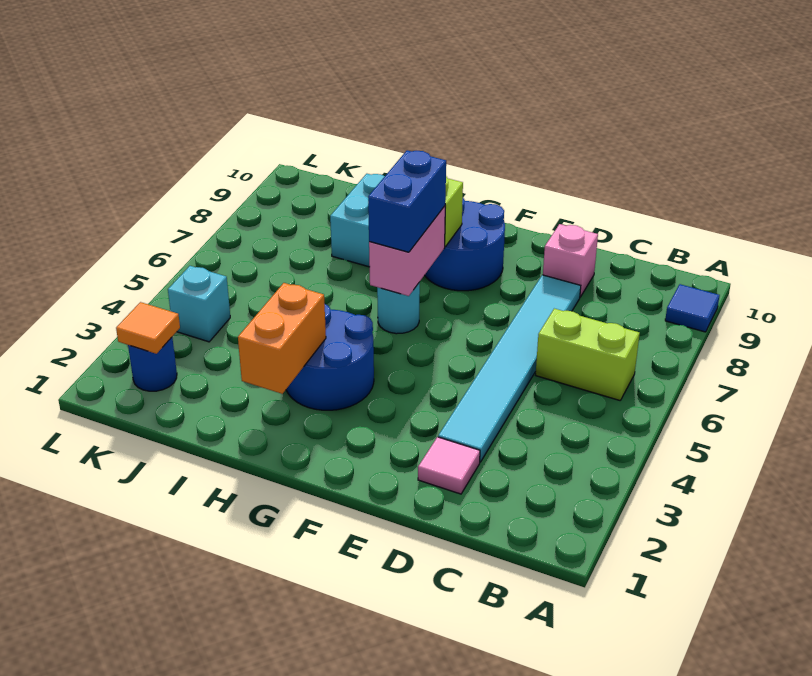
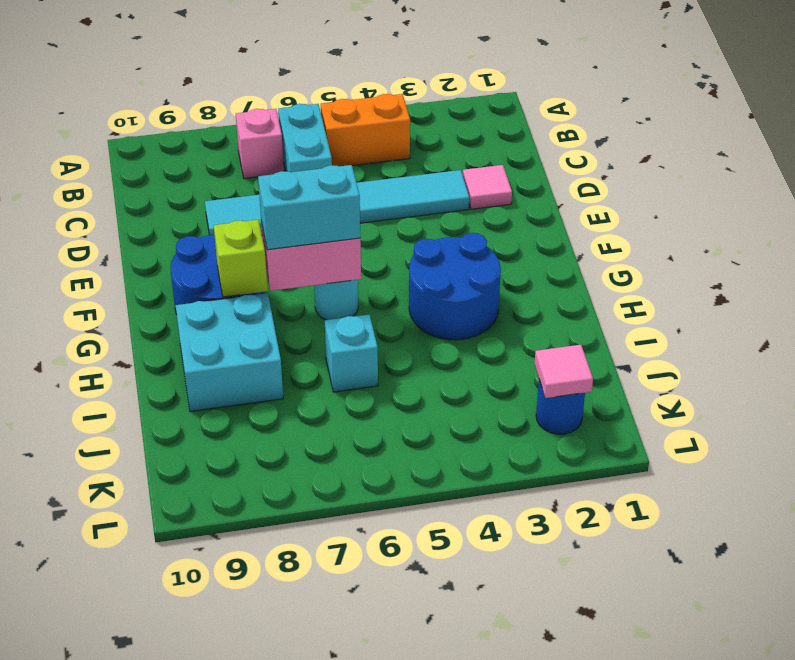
blue tile A9 level 1 -> none
lime brick B6:C6 level 1 -> cyan brick B6:C6 level 1
pink brick D9 level 1 -> pink brick B7 level 1
blue brick G6:G7 level 3 -> cyan brick G6:G7 level 3
orange brick H2:H3 level 2 -> orange brick B4:B5 level 1
orange tile K2 level 2 -> pink tile K2 level 2
cyan brick K4 level 1 -> cyan brick I6 level 1

